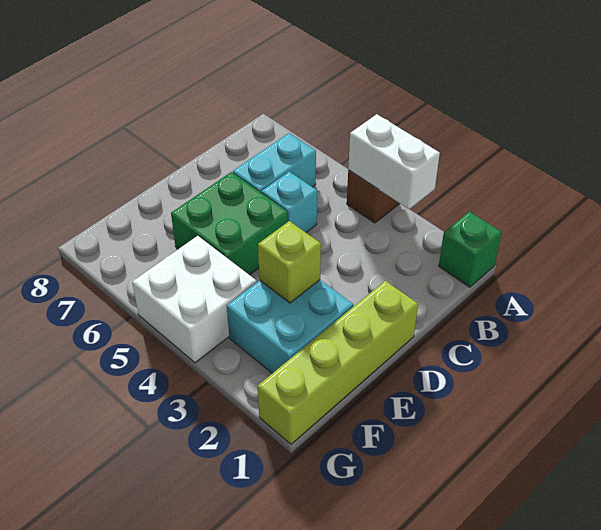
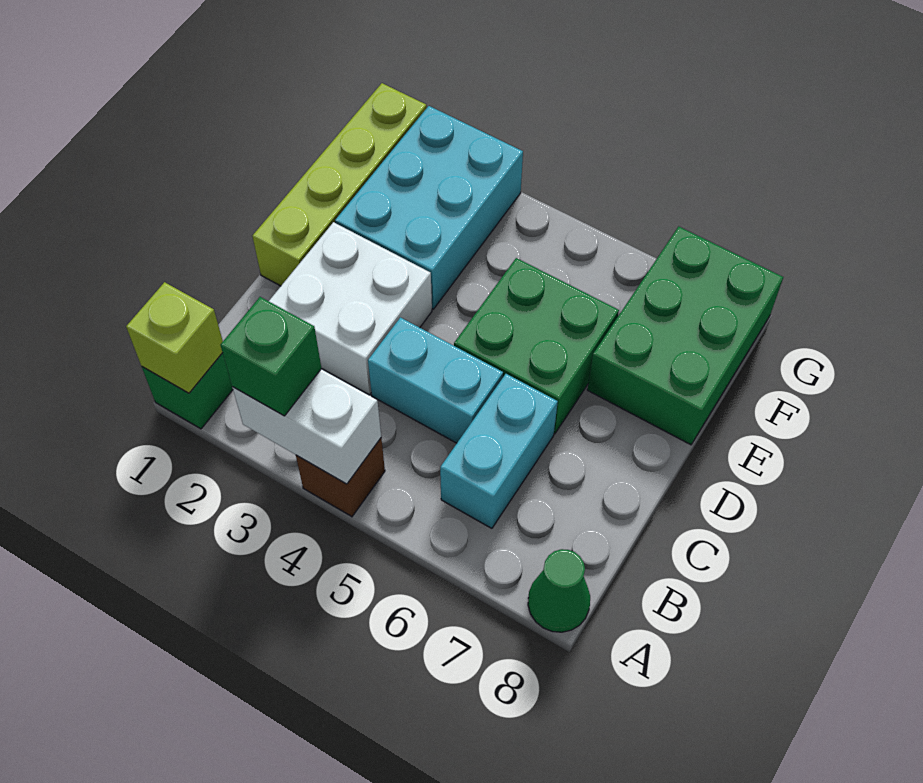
none -> green brick A3 level 3
none -> green cone A8 level 1
cyan brick C5 level 1 -> cyan brick C4:C5 level 1
cyan brick E2:F3 level 1 -> cyan brick E2:G3 level 1
lime brick E3 level 2 -> lime brick A1 level 2
none -> green brick E7:G8 level 1
white brick F4:G5 level 1 -> white brick C2:D3 level 1

